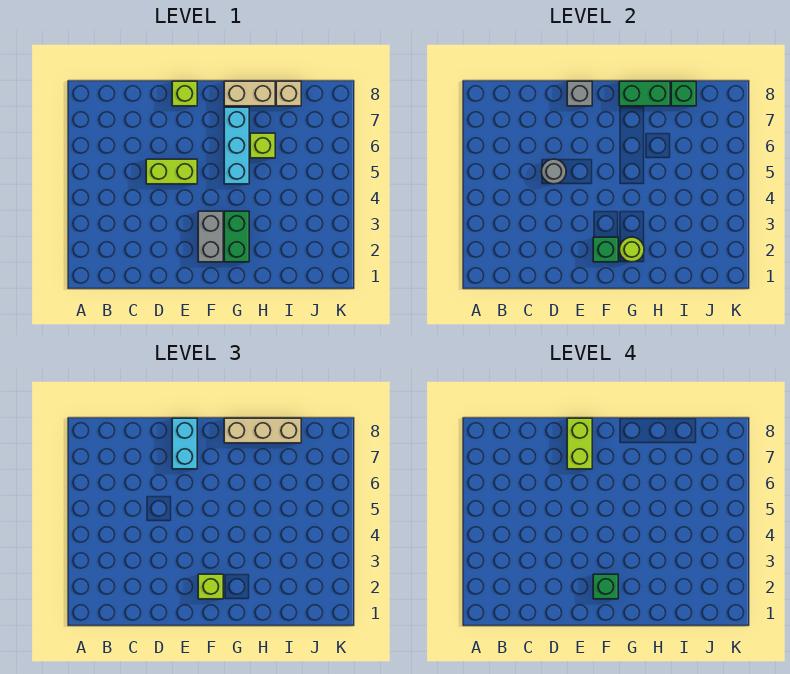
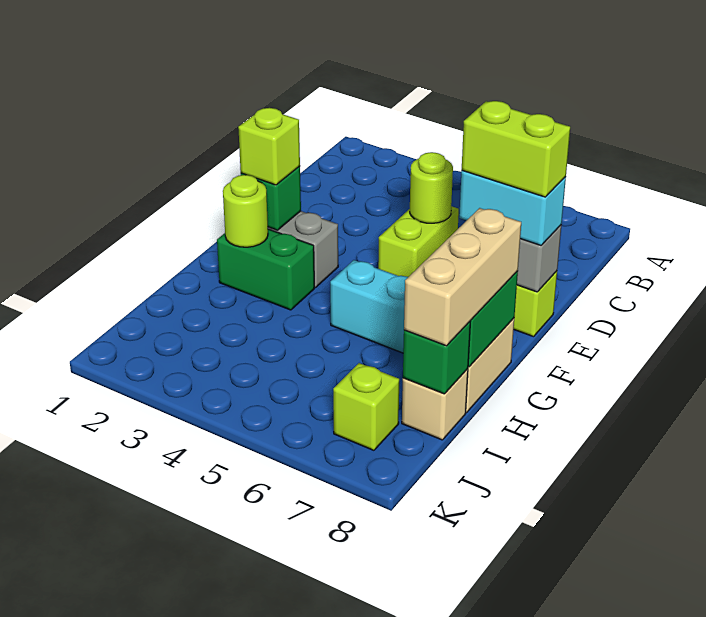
grey round brick D5 level 2 -> lime round brick D5 level 2
green brick F2 level 4 -> none
lime brick H6 level 1 -> lime brick J7 level 1

